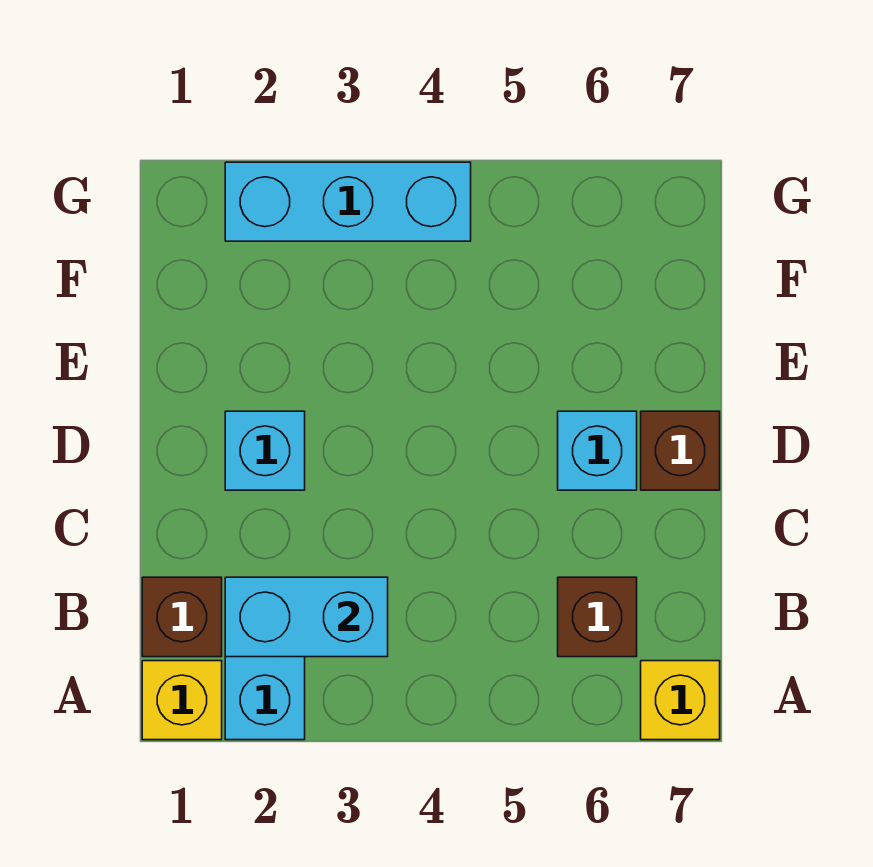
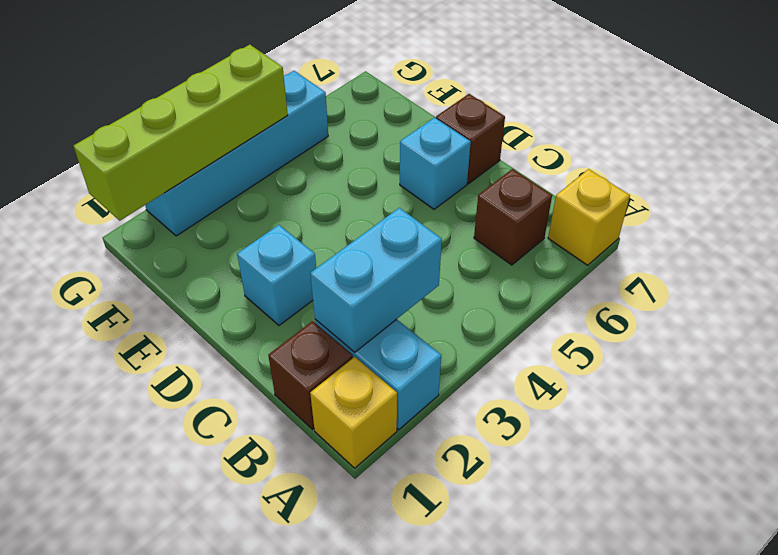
none -> lime brick G1:G4 level 2
cyan brick G2:G4 level 1 -> cyan brick G2:G5 level 1

